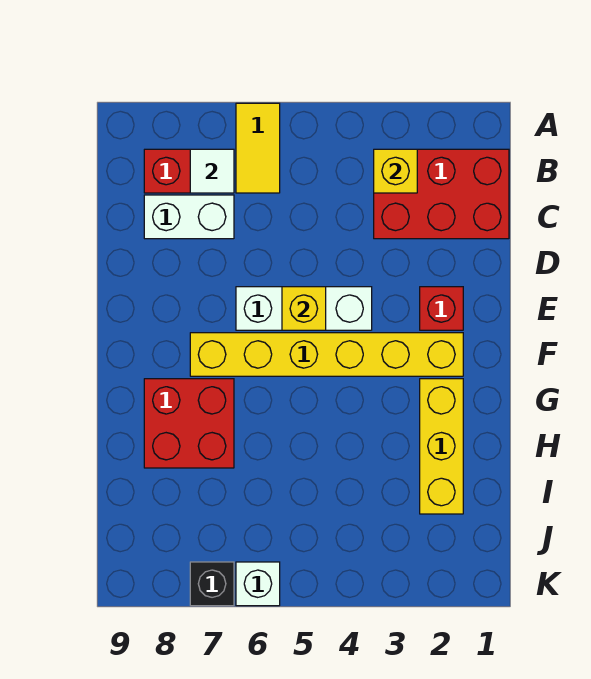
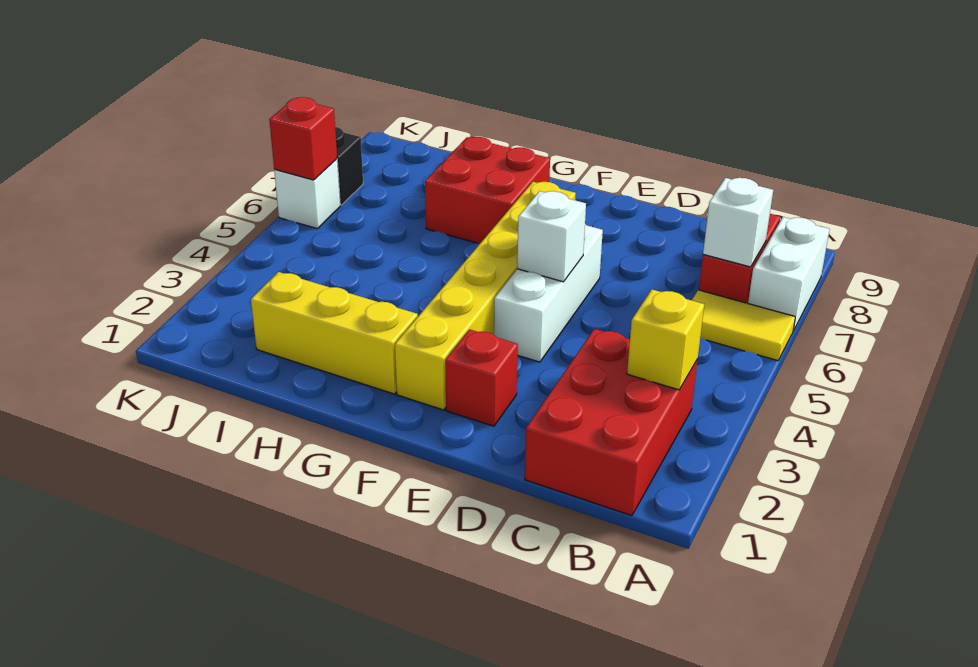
white tile B7 level 2 -> white brick B7 level 2
white brick C7:C8 level 1 -> white brick A7:A8 level 1
yellow brick E5 level 2 -> white brick E5 level 2
none -> red brick K6 level 2

